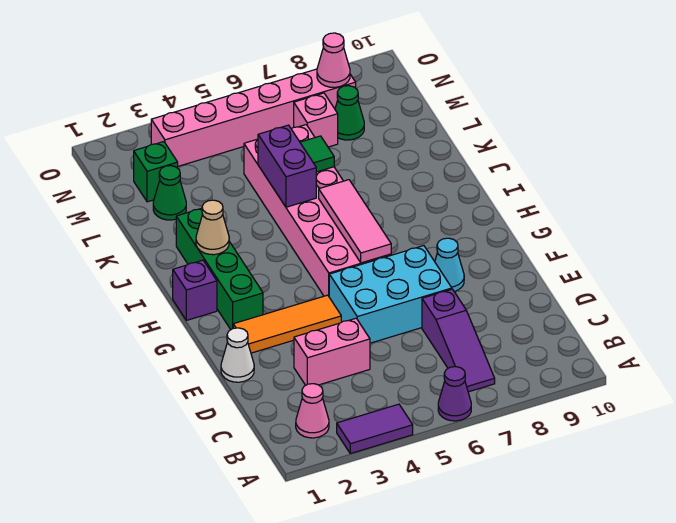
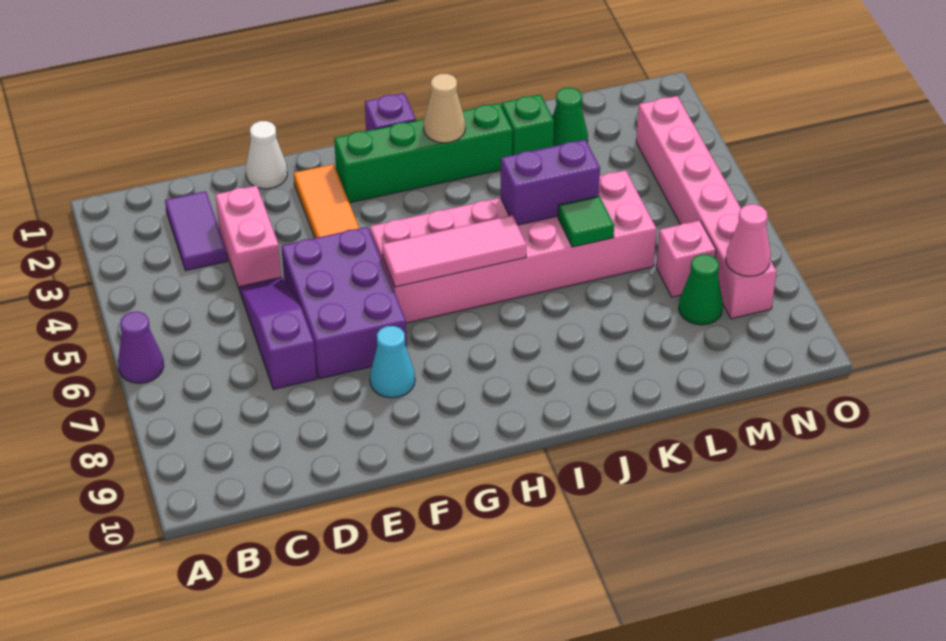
purple tile A3:A4 level 1 -> purple tile C2:C3 level 1
pink cone B2 level 1 -> none
purple slope B7:D7 level 1 top D -> purple slope D5:D7 level 1 top 7
cyan brick E5:F7 level 1 -> purple brick E5:F7 level 1
green brick M2 level 1 -> green brick K2 level 1

